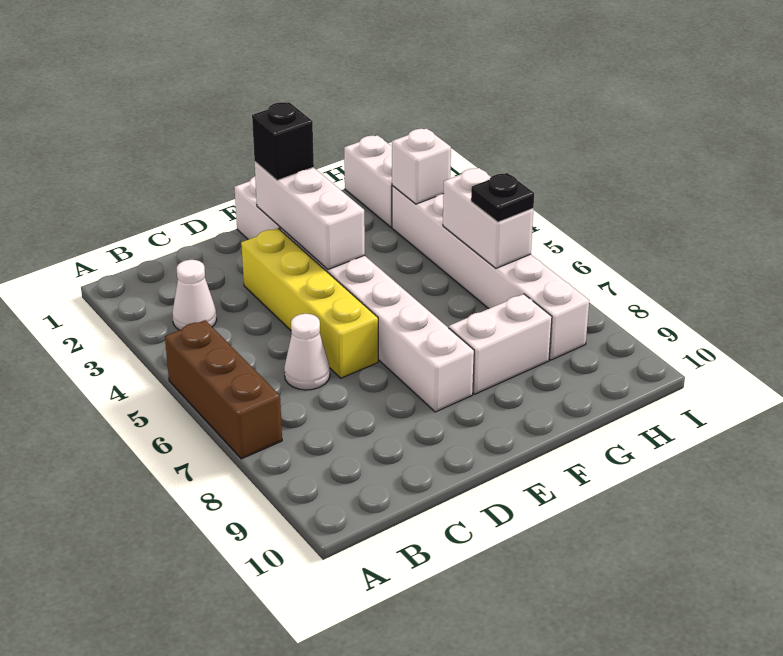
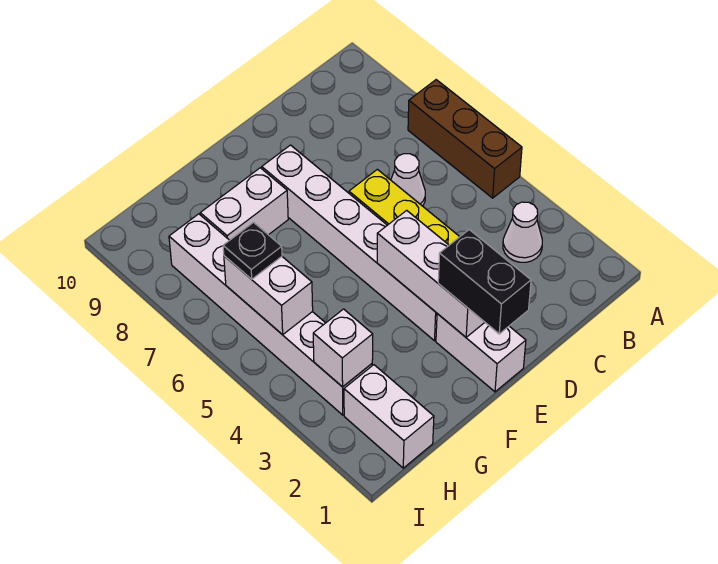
black brick E2 level 3 -> black brick E1:E2 level 3

